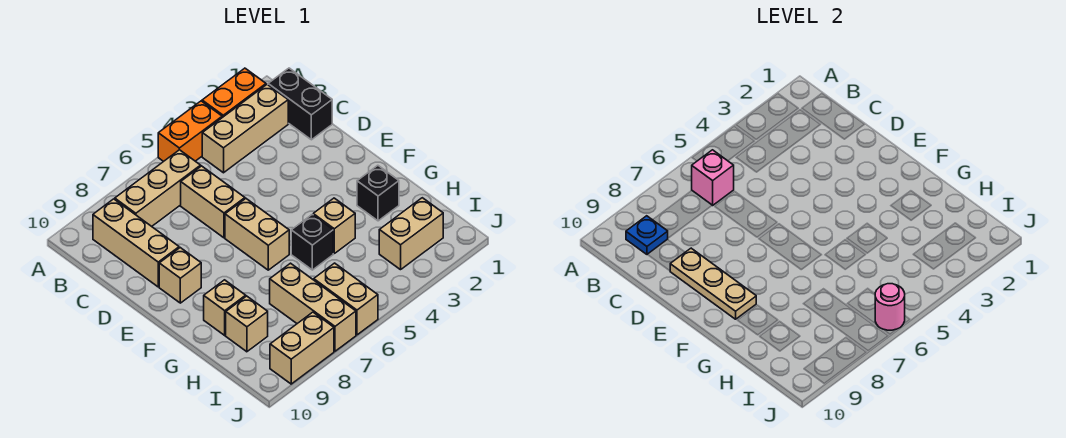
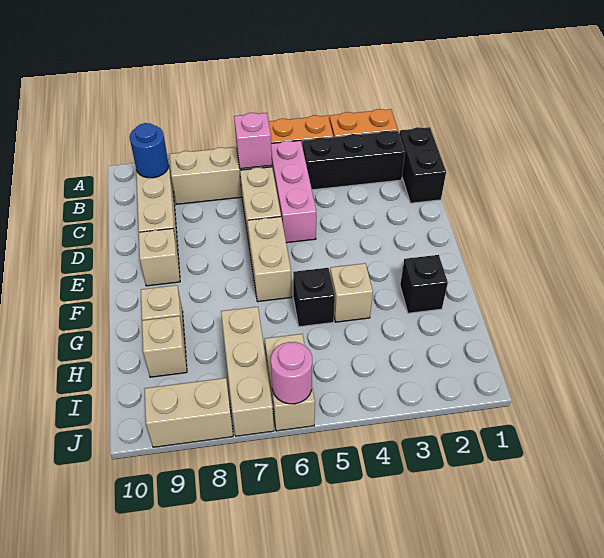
tan brick B2:B4 level 1 -> black brick B2:B4 level 1
none -> pink brick B5:D5 level 1
blue plate B9 level 2 -> blue round brick B9 level 2
tan plate D9:F9 level 2 -> none
tan brick I2:I3 level 1 -> none

